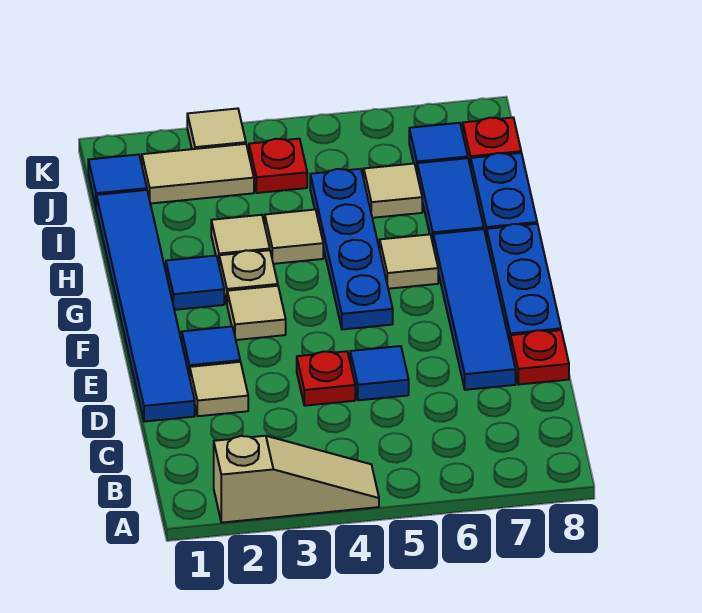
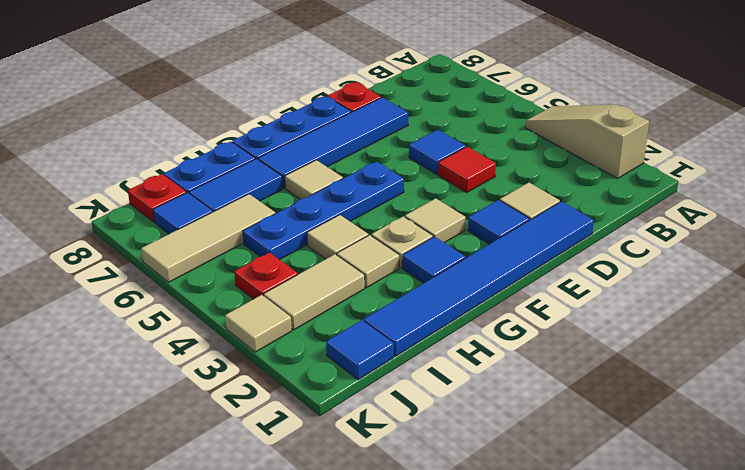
red plate D4 level 1 -> red tile D4 level 1
tan tile I6 level 1 -> tan tile I6:K6 level 1
tan tile J2:J3 level 1 -> tan tile I3:J3 level 1

